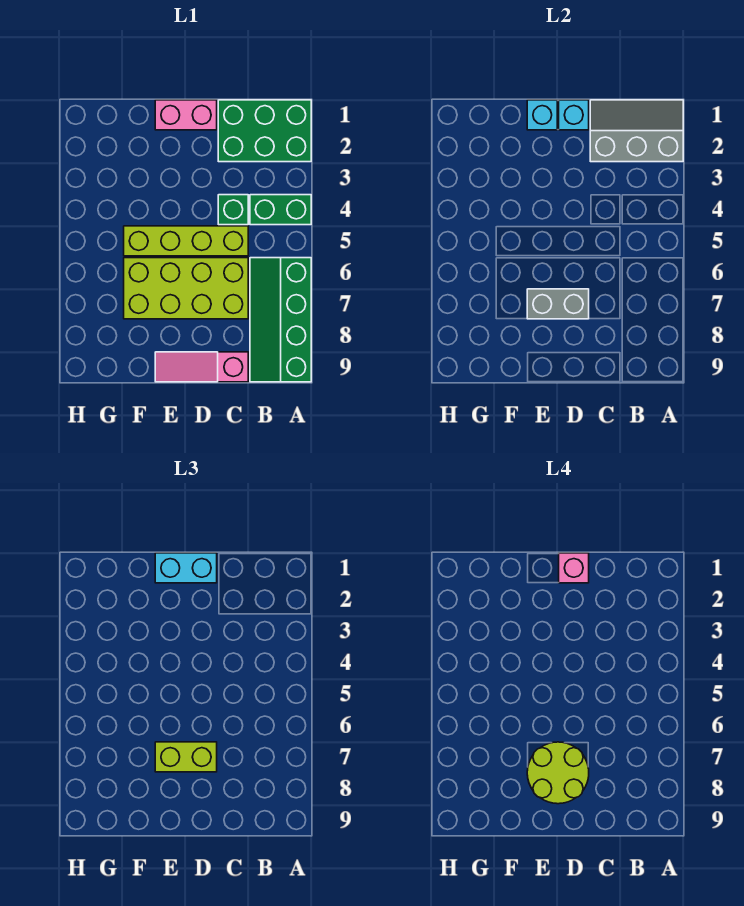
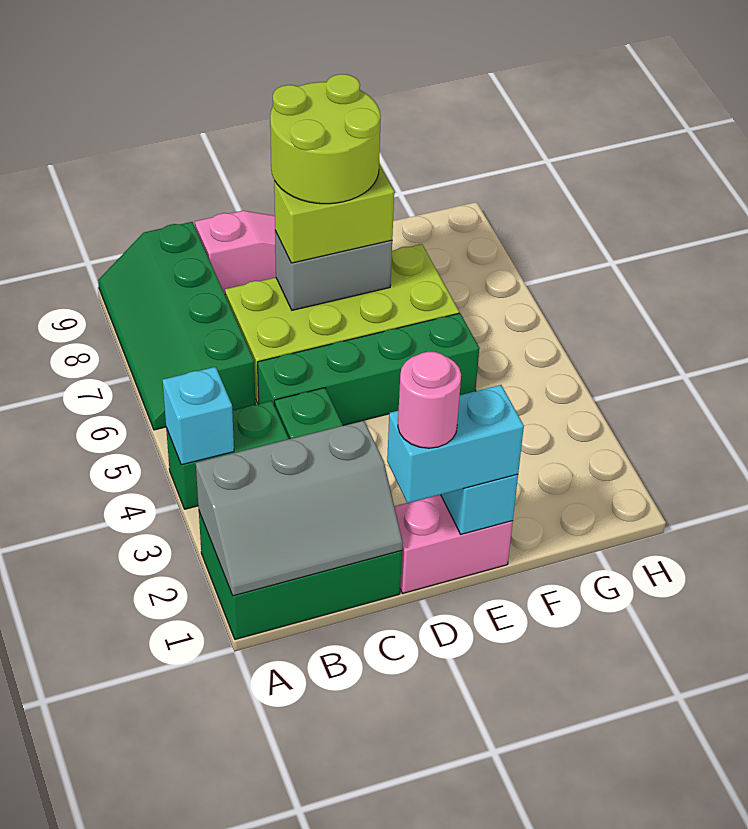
green slope A6:B9 level 1 top A -> green slope A6:B9 level 1 top B
lime brick C5:F5 level 1 -> green brick C5:F5 level 1
cyan brick D1 level 2 -> cyan brick A4 level 2
pink brick D1 level 4 -> pink round brick D1 level 4

